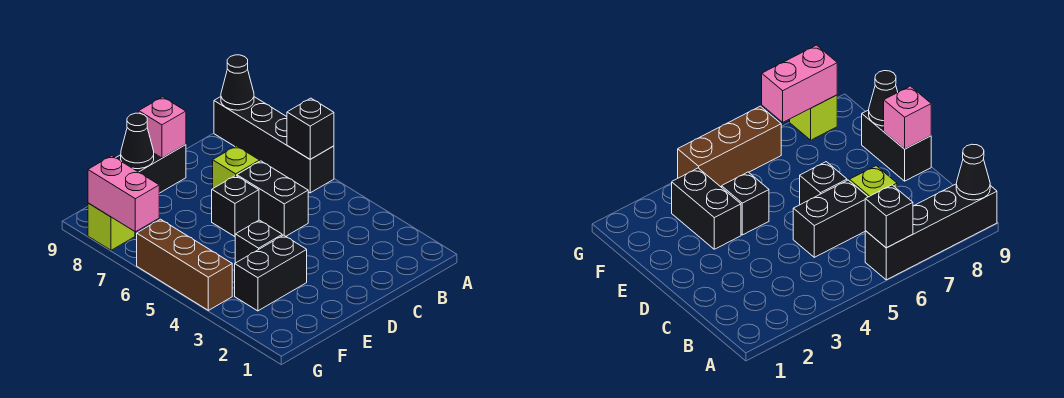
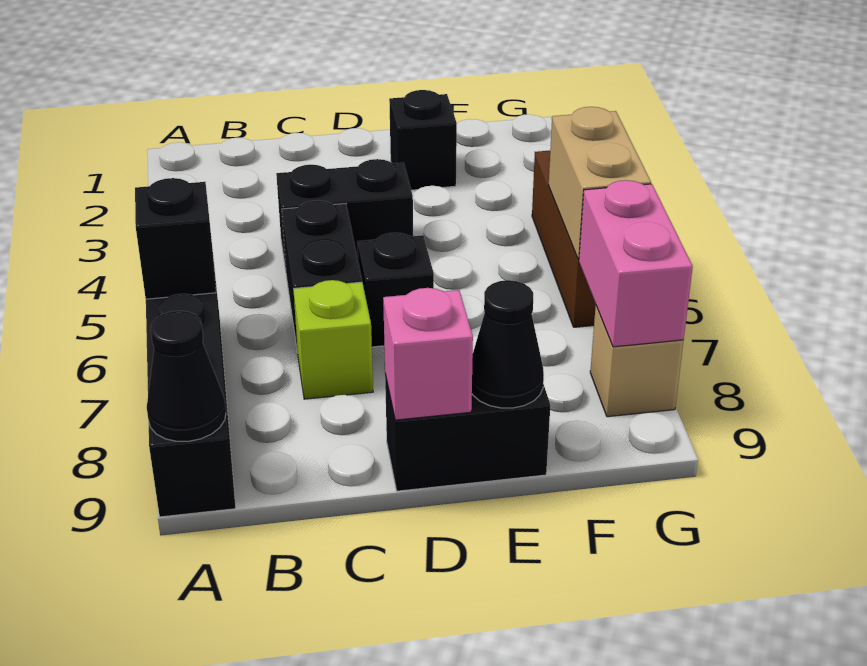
black brick E3:F3 level 1 -> black brick C4:D4 level 1
black brick E4 level 1 -> black brick E2 level 1
none -> tan brick G5:G6 level 2
lime brick G8 level 1 -> tan brick G8 level 1

